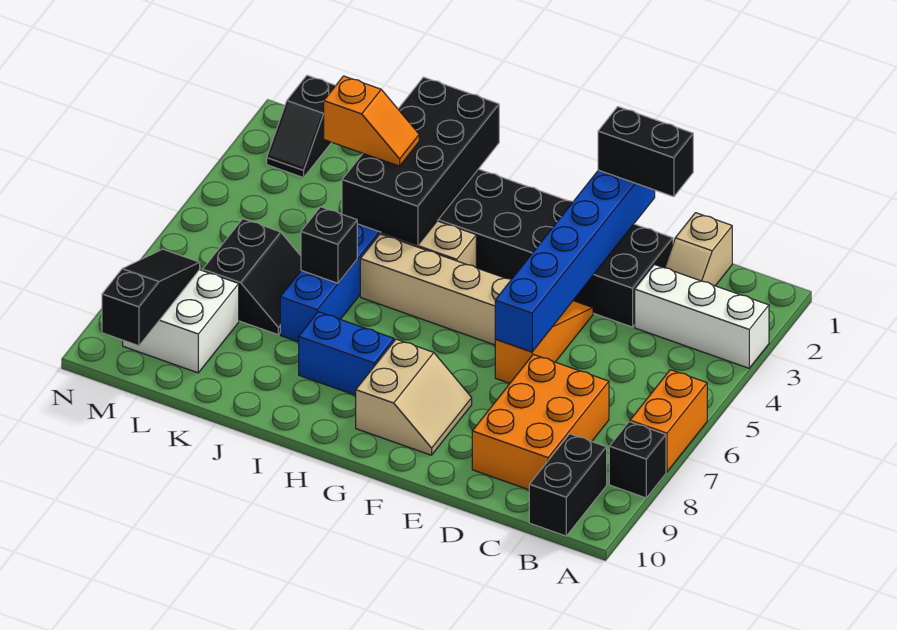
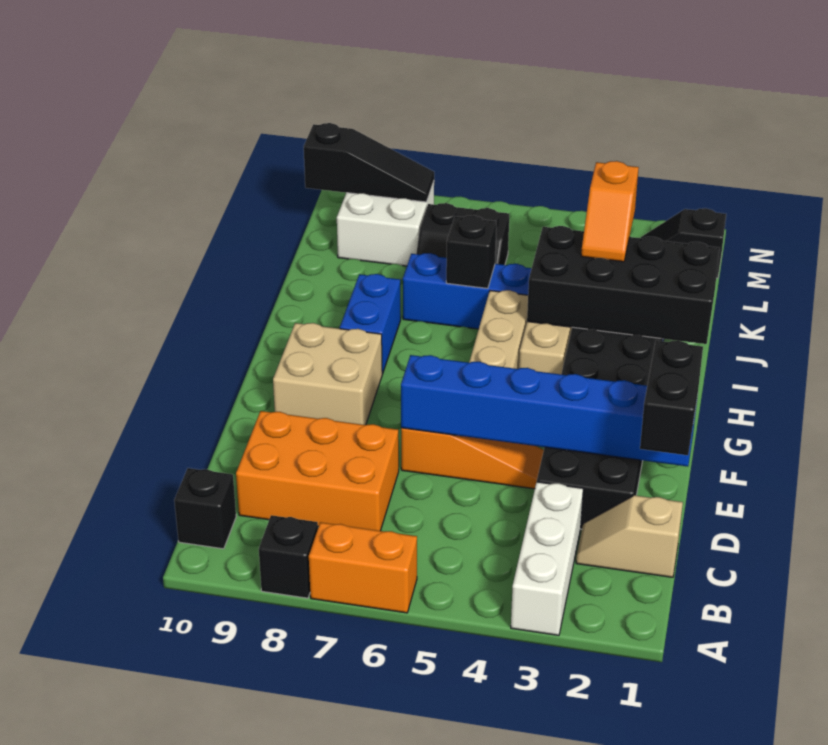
black brick B9:B10 level 1 -> black brick B10 level 1
tan slope F8:G9 level 1 top G -> tan brick F8:G9 level 1

